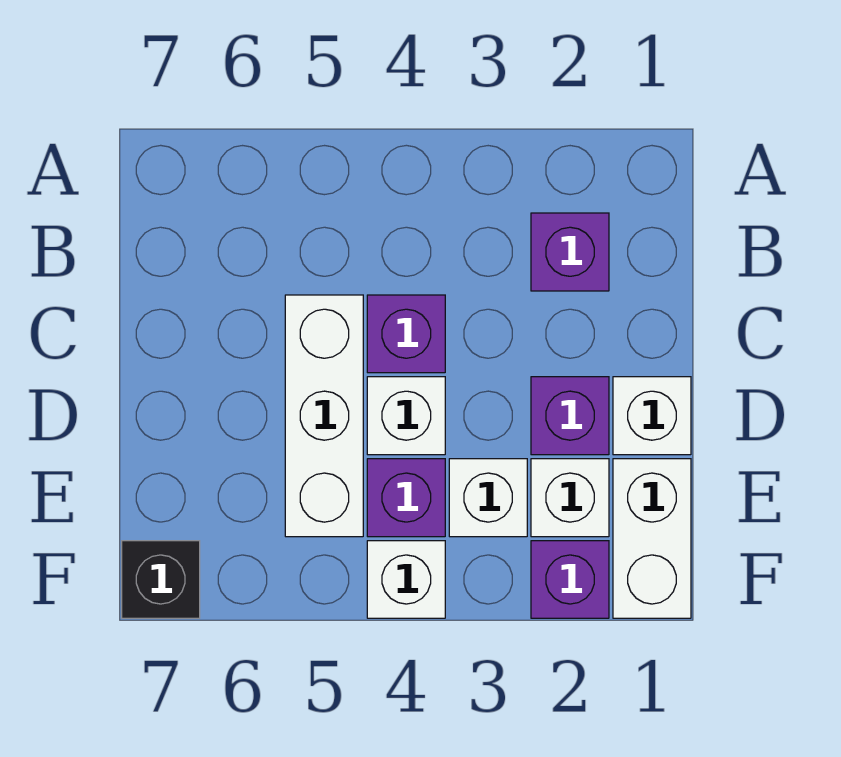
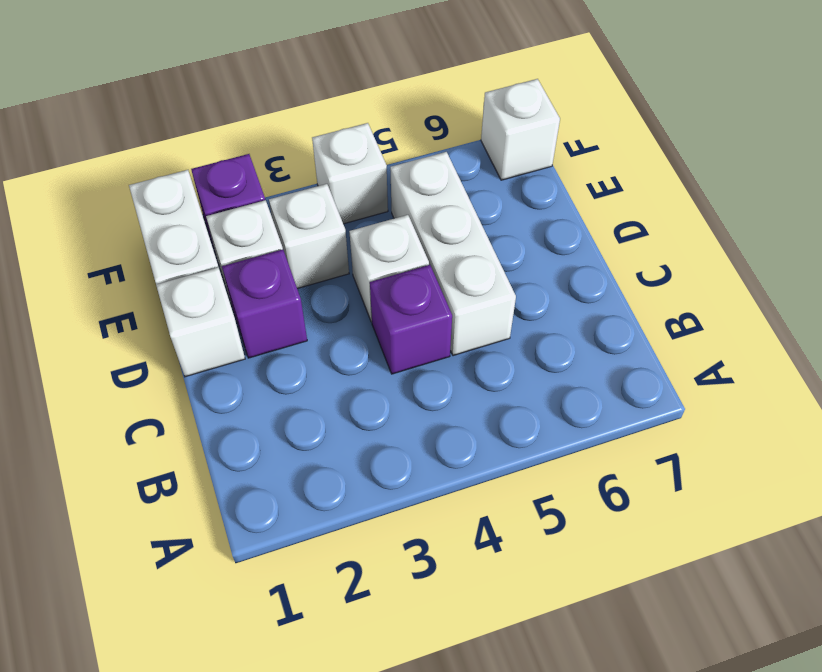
purple brick B2 level 1 -> none
purple brick E4 level 1 -> none
black brick F7 level 1 -> white brick F7 level 1

